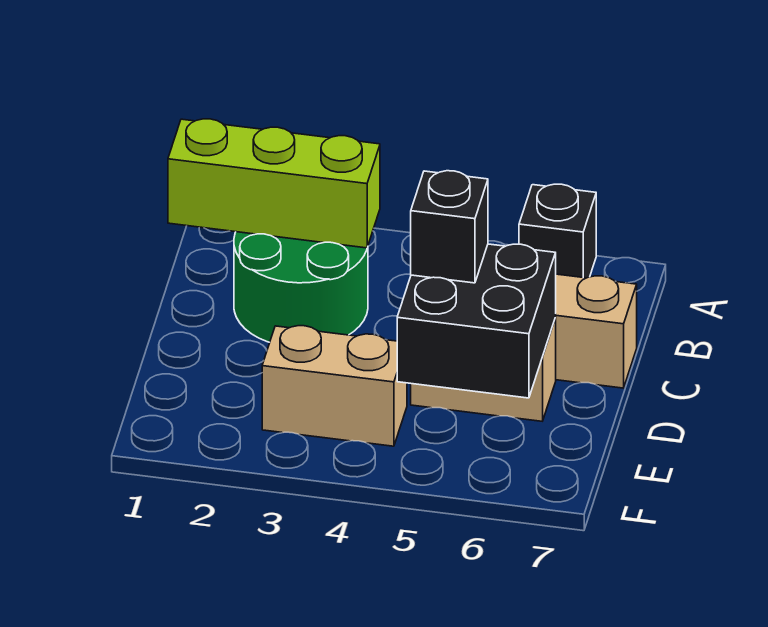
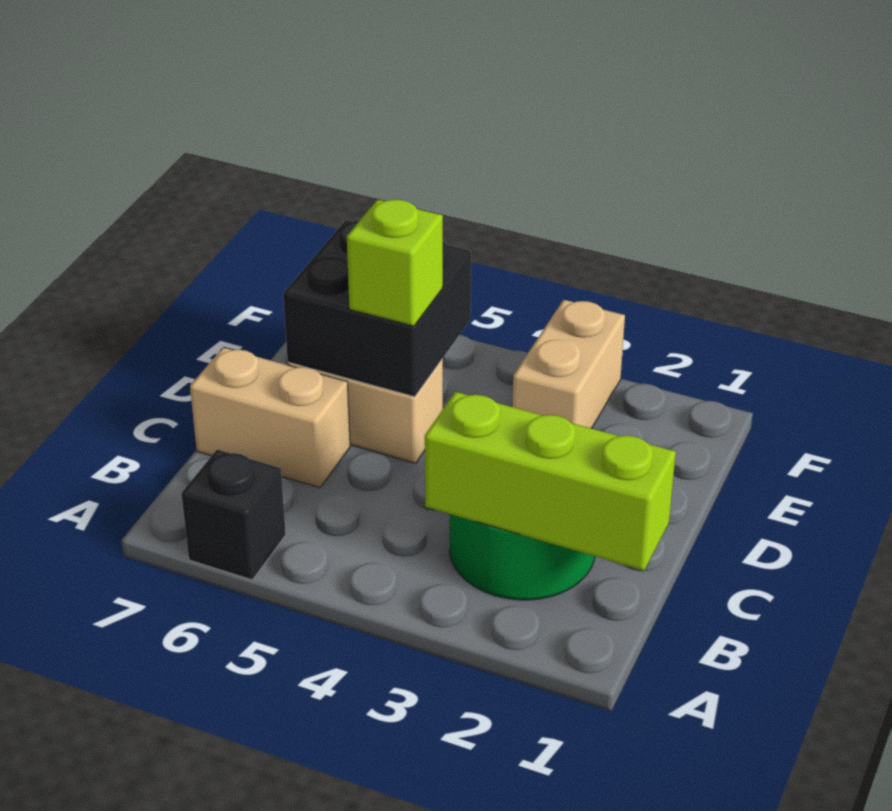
black brick D5 level 3 -> lime brick D5 level 3
tan brick E3:E4 level 1 -> tan brick E3:F3 level 1

